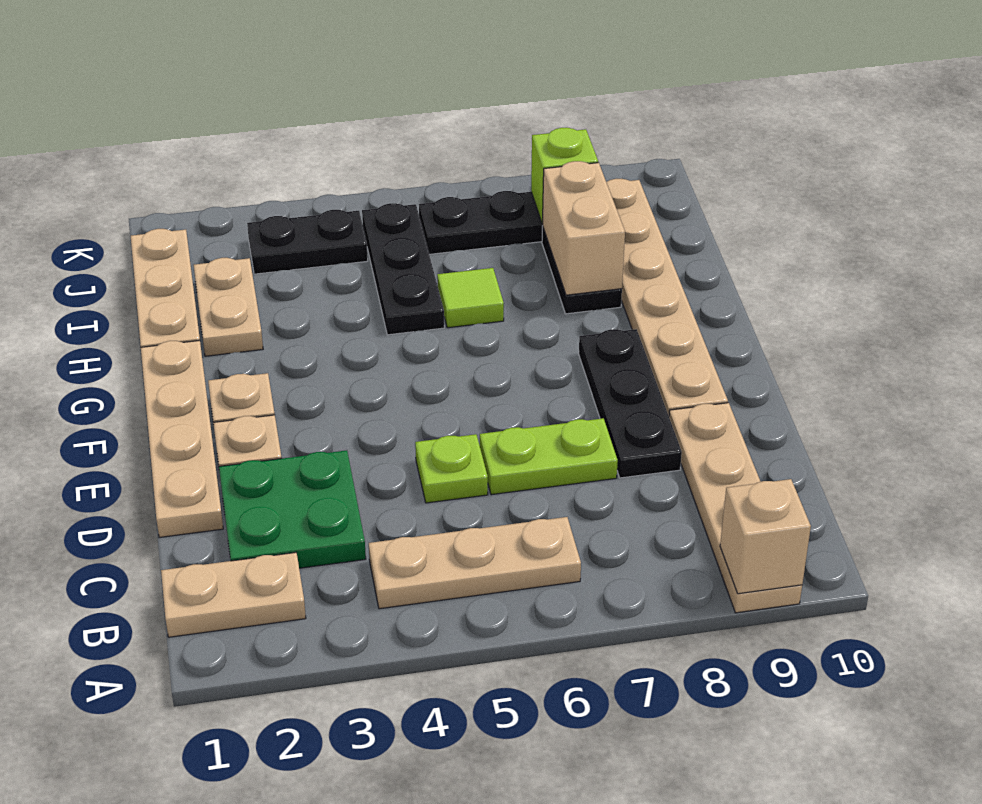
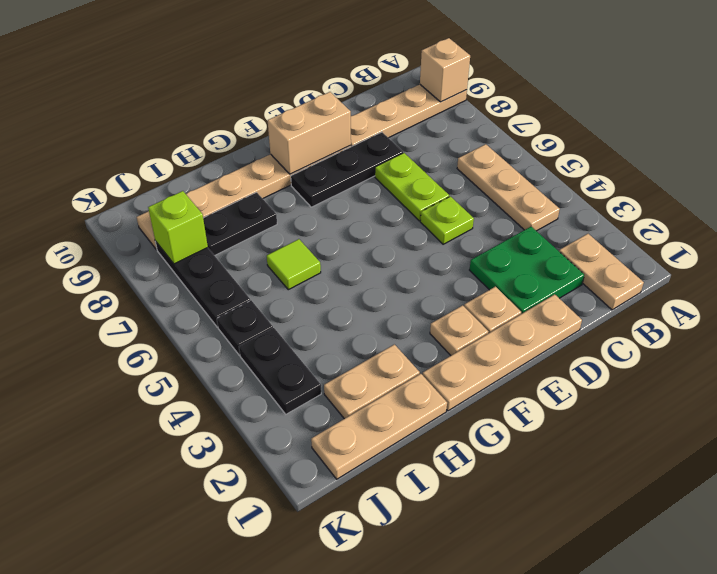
black plate H5:J5 level 1 -> black plate J5 level 1
tan brick H8:I8 level 2 -> tan brick E9:F9 level 2

